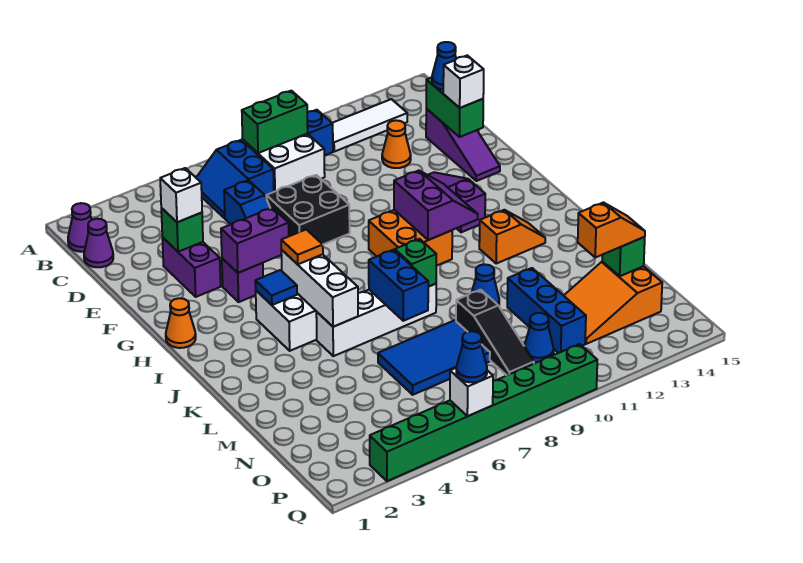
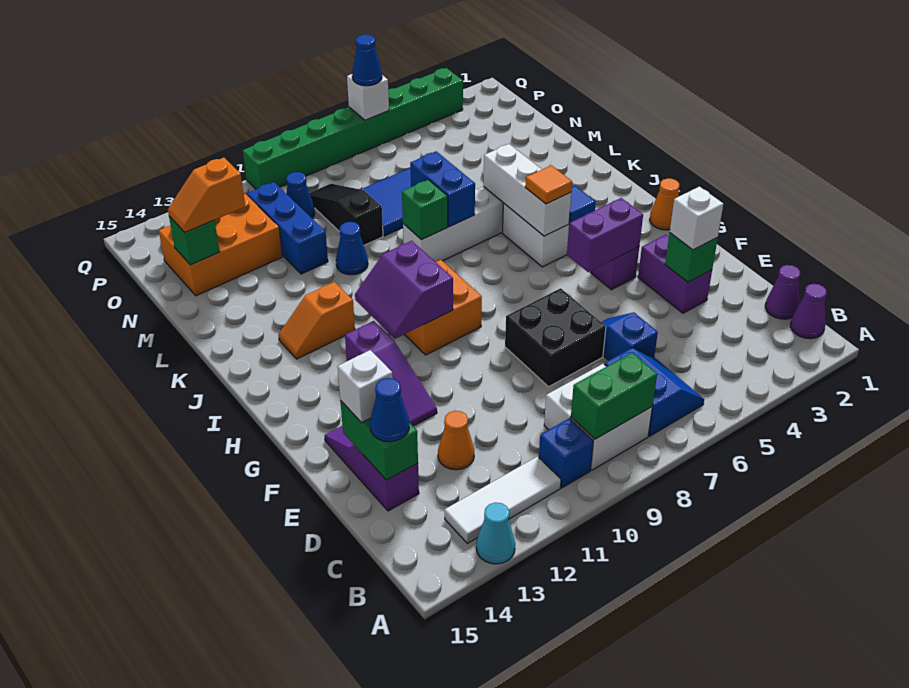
none -> cyan cone A13 level 1
orange slope N12:O14 level 1 top 14 -> orange brick N12:O14 level 1

